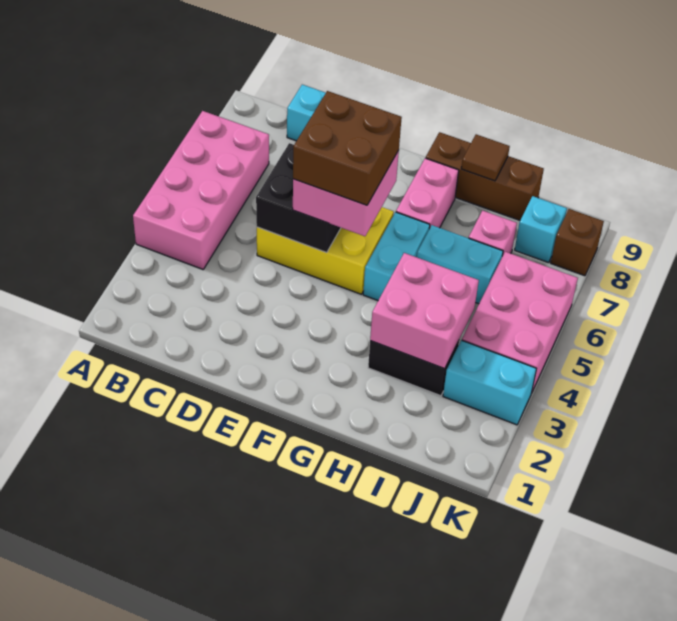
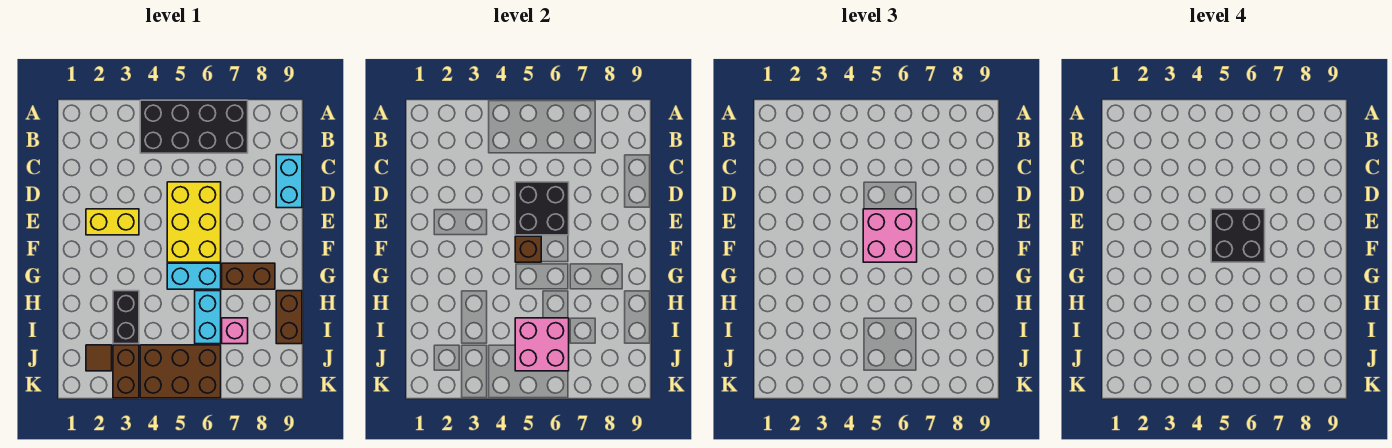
pink brick A4:B7 level 1 -> black brick A4:B7 level 1
none -> yellow brick E2:E3 level 1
brown brick E5:F6 level 4 -> black brick E5:F6 level 4
pink brick G7:G8 level 1 -> brown brick G7:G8 level 1
brown brick G9:I9 level 1 -> brown brick H9:I9 level 1
pink brick H3:I4 level 2 -> pink brick I5:J6 level 2
brown tile H9 level 2 -> brown tile J2 level 1
cyan brick J3:K3 level 1 -> brown brick J3:K3 level 1
pink brick J4:K6 level 1 -> brown brick J4:K6 level 1
cyan brick J8 level 1 -> none
brown brick K8 level 1 -> brown brick F5 level 2

